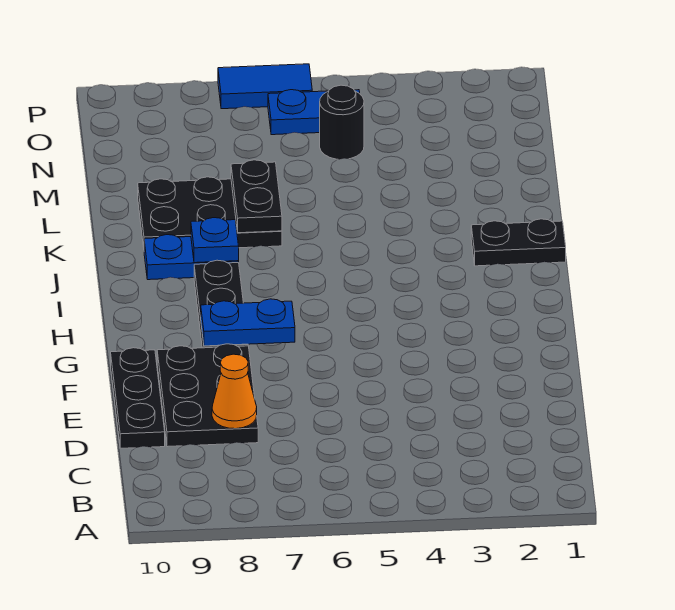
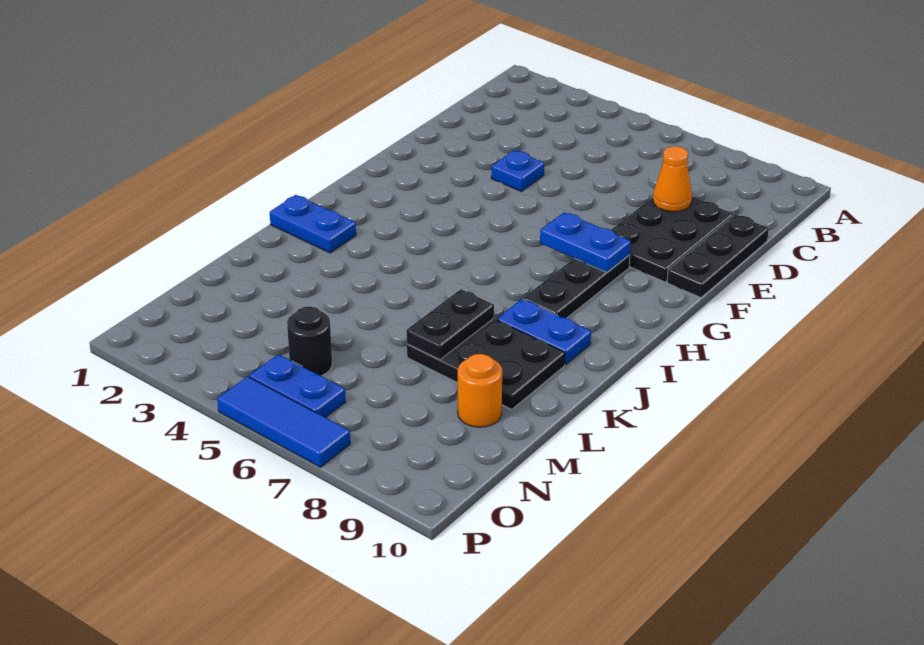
black plate J1:J2 level 1 -> blue plate J1:J2 level 1
blue plate J8 level 2 -> blue plate E4 level 1
none -> orange round brick M9 level 1
blue tile P6:P7 level 1 -> blue tile P5:P7 level 1

